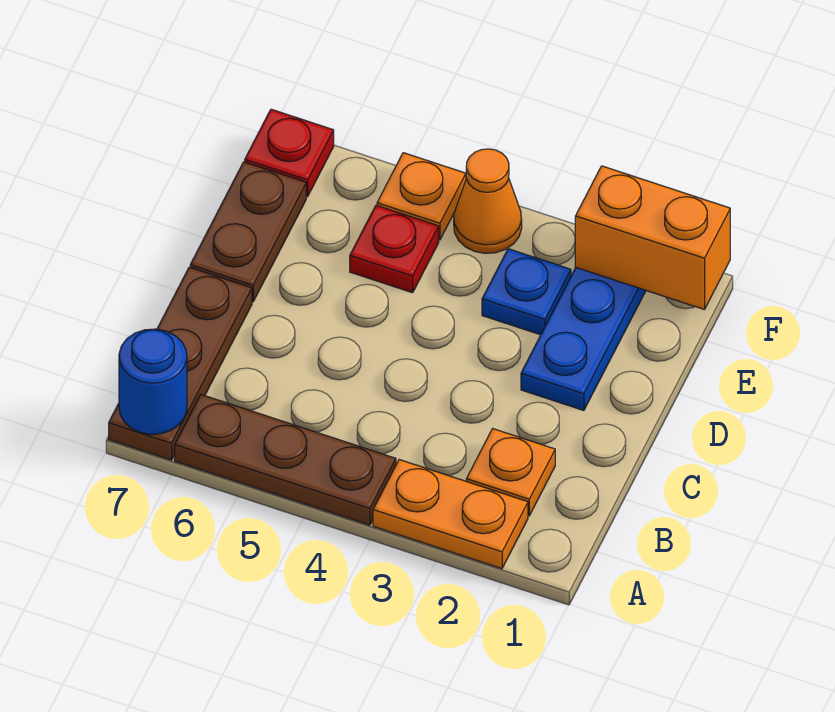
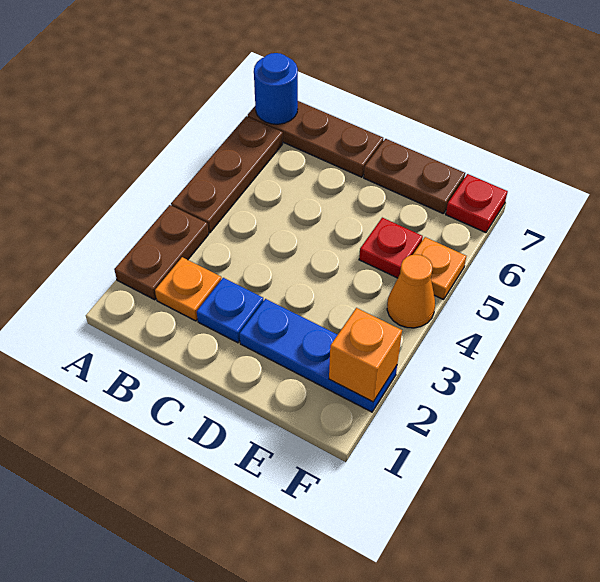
orange plate A2:A3 level 1 -> brown plate A2:A3 level 1
blue plate E3 level 1 -> blue plate C2 level 1
orange brick F1:F2 level 2 -> orange brick F2 level 2

